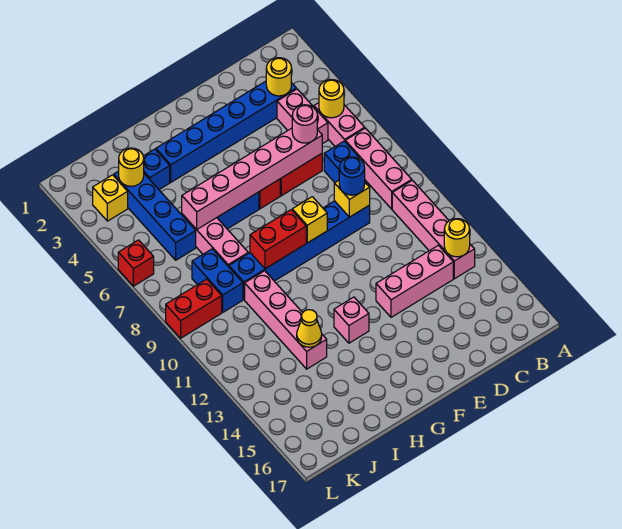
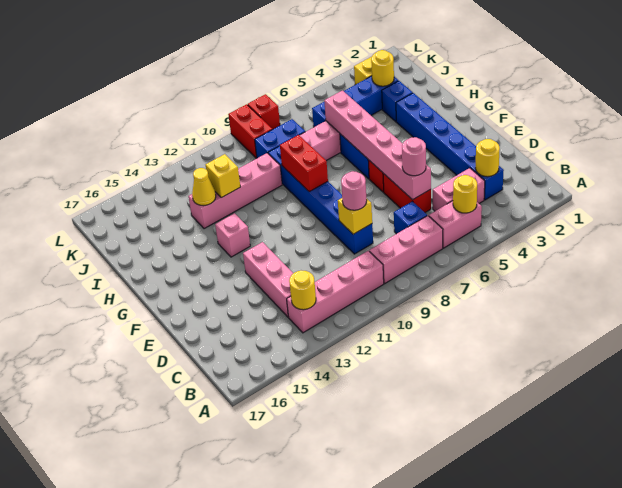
blue round brick D9 level 3 -> pink round brick D9 level 3
yellow brick F9 level 2 -> yellow brick I12 level 2
red brick L6 level 1 -> red brick L8 level 1

